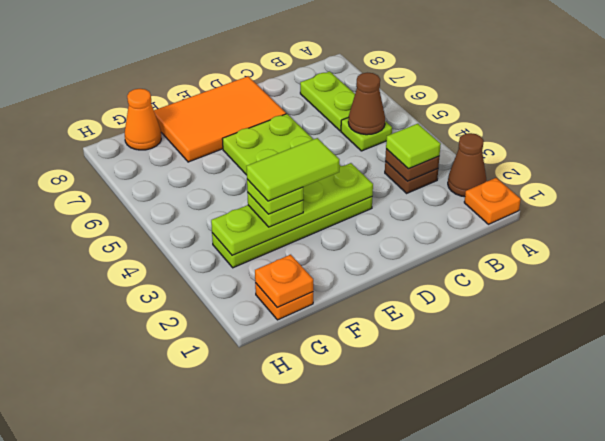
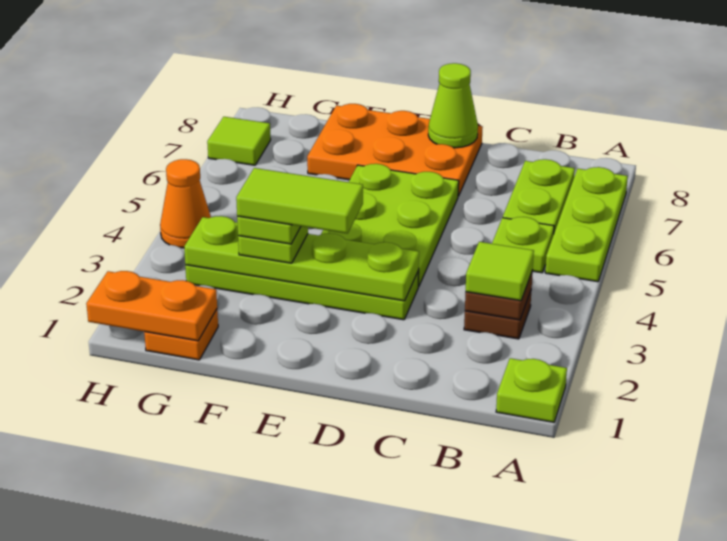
orange plate A1 level 1 -> lime plate A1 level 1
brown cone A2 level 1 -> none
none -> lime plate A5:A7 level 1
brown cone B5 level 2 -> none
orange tile D7:F8 level 1 -> orange plate D7:F8 level 1
none -> lime cone D8 level 2
orange plate G1 level 2 -> orange plate G1:H1 level 2
orange cone G8 level 1 -> orange cone H4 level 1
none -> lime tile H7 level 1

